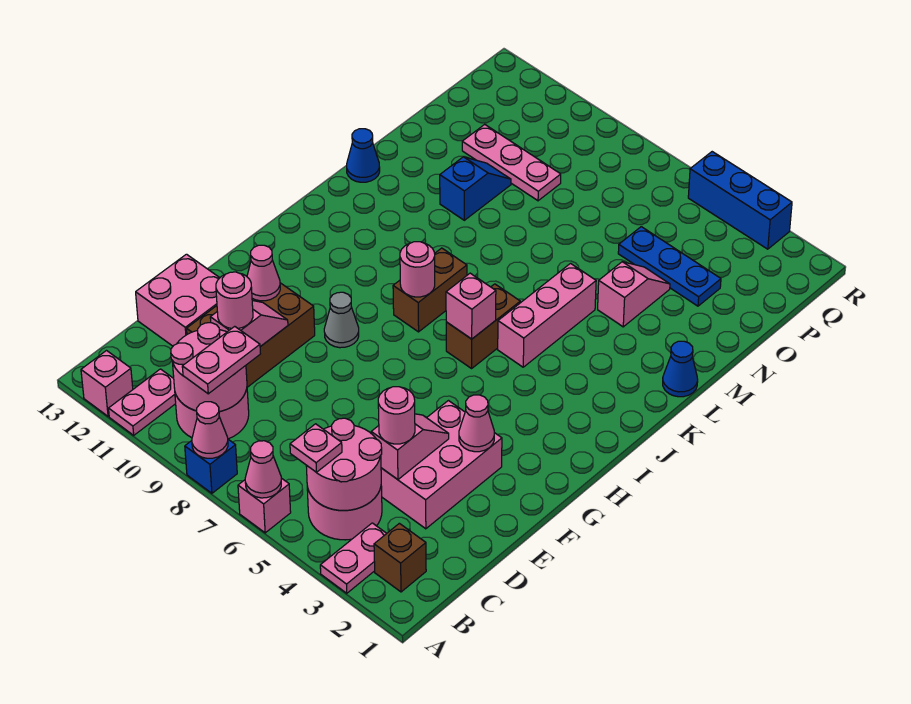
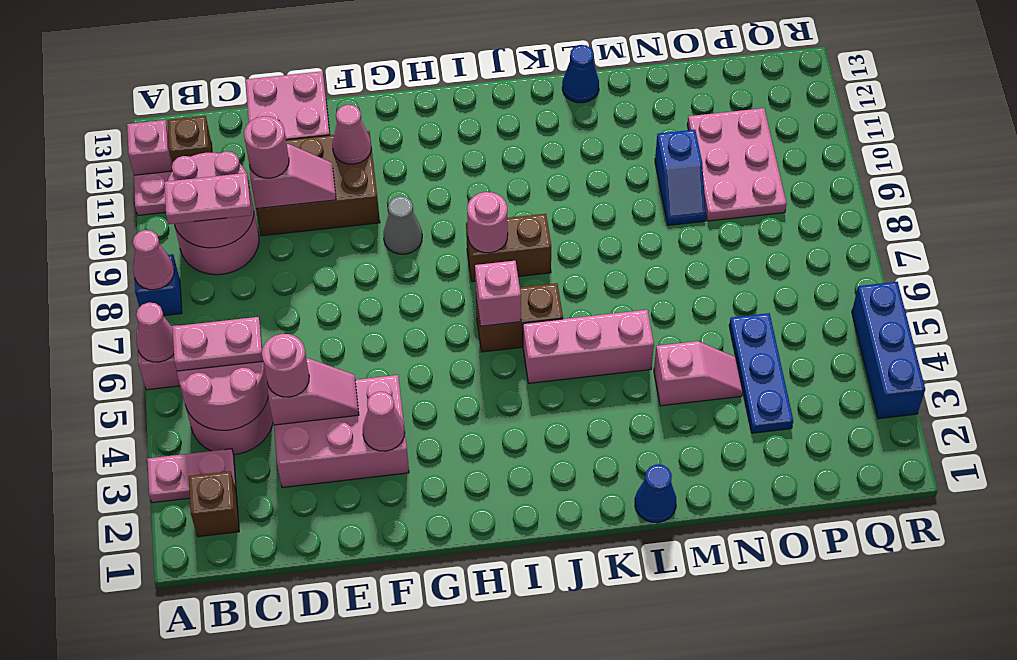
pink plate B5 level 3 -> pink plate B5:C5 level 3
none -> brown brick B12 level 1
blue slope M10:N10 level 1 top M -> blue slope N9:N10 level 1 top 10
pink plate O9:O11 level 1 -> pink plate O9:P11 level 1

